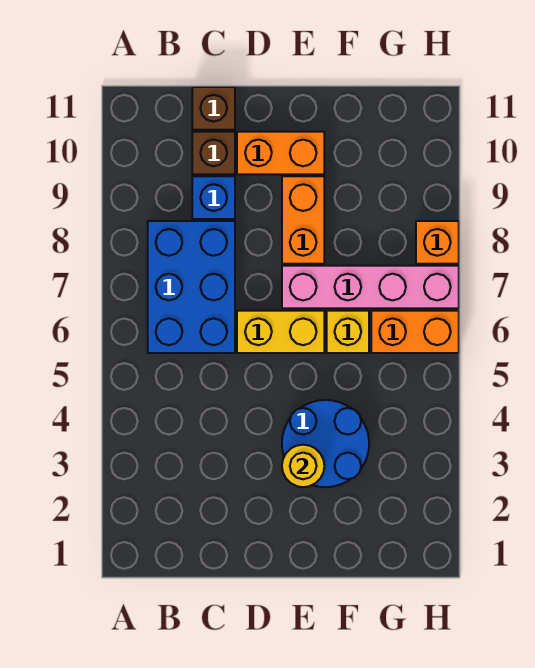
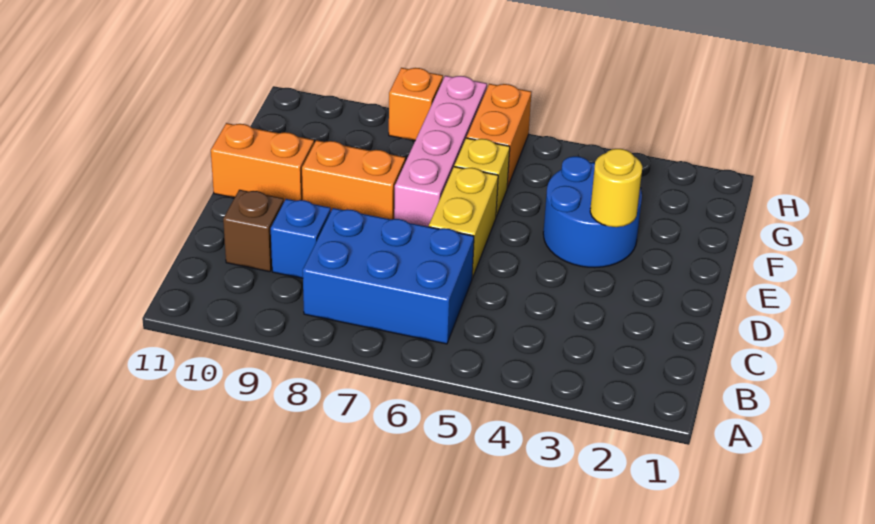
brown brick C11 level 1 -> none
orange brick D10:E10 level 1 -> orange brick E10:E11 level 1

